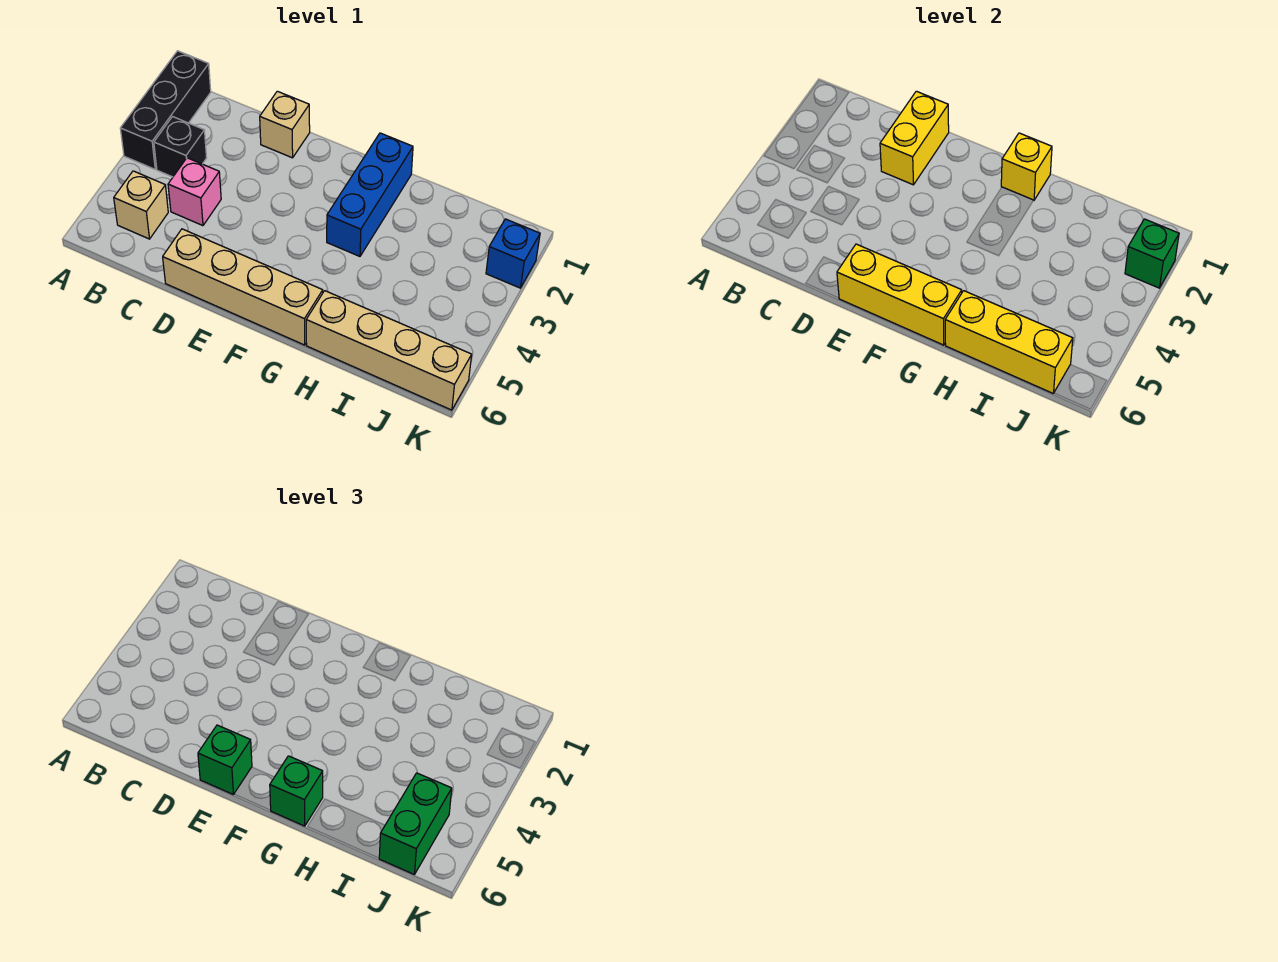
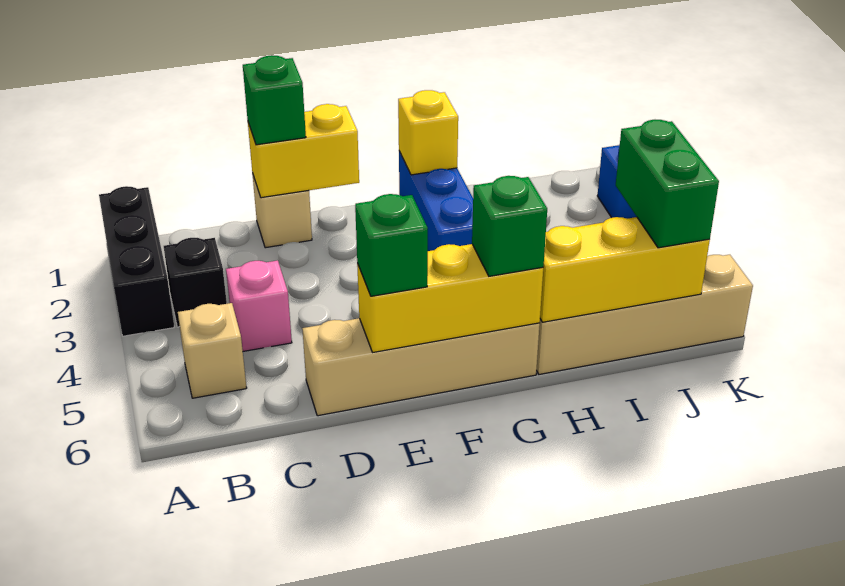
yellow brick D1:D2 level 2 -> yellow brick D1:E1 level 2
green brick K2 level 2 -> green brick D1 level 3

